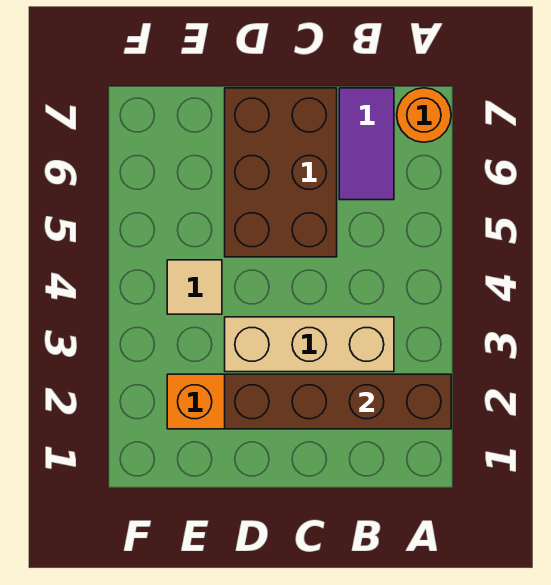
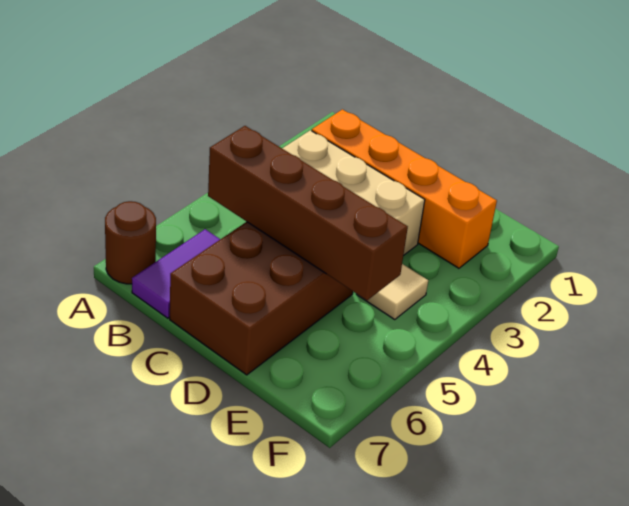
brown brick A2:D2 level 2 -> brown brick B5:E5 level 2
orange round brick A7 level 1 -> brown round brick A7 level 1

